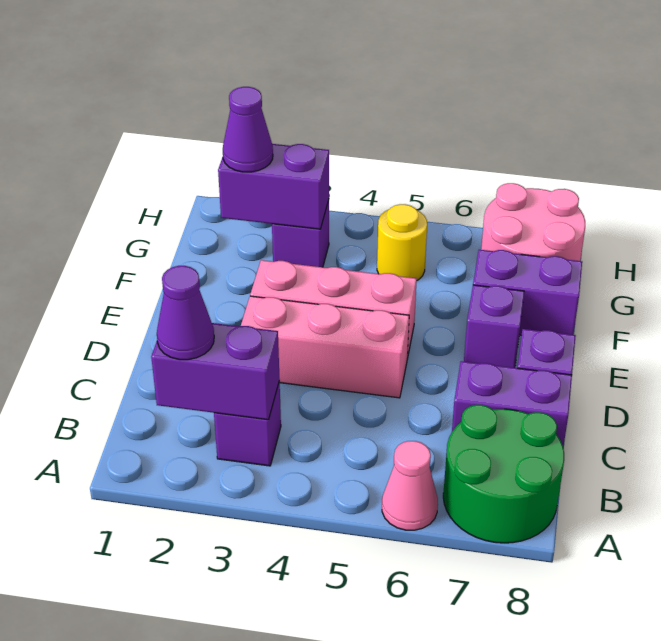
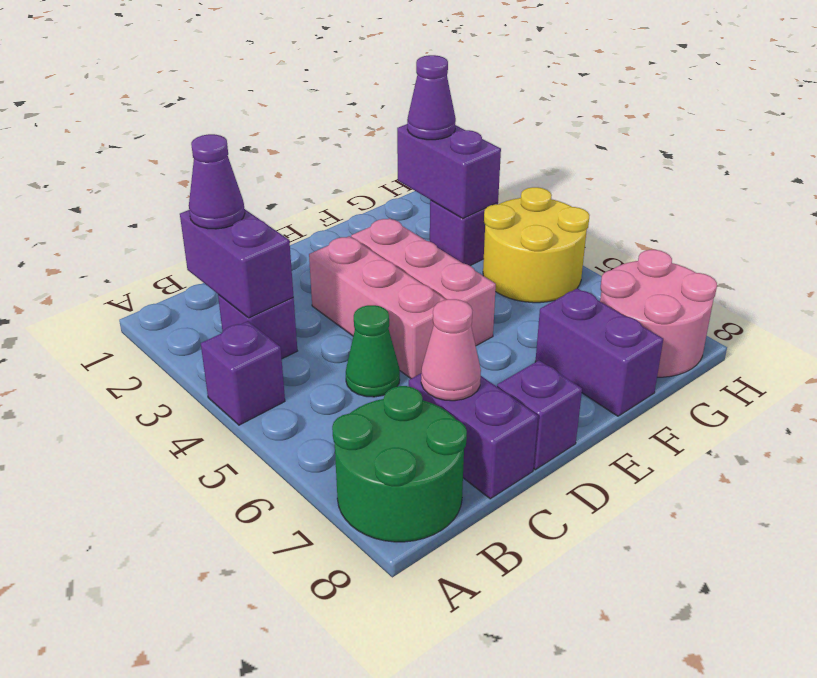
pink cone A6 level 1 -> pink cone C7 level 2
none -> green cone C5 level 1
purple brick E7 level 1 -> purple brick A4 level 1
yellow round brick G5 level 1 -> yellow round brick G4:H5 level 1

